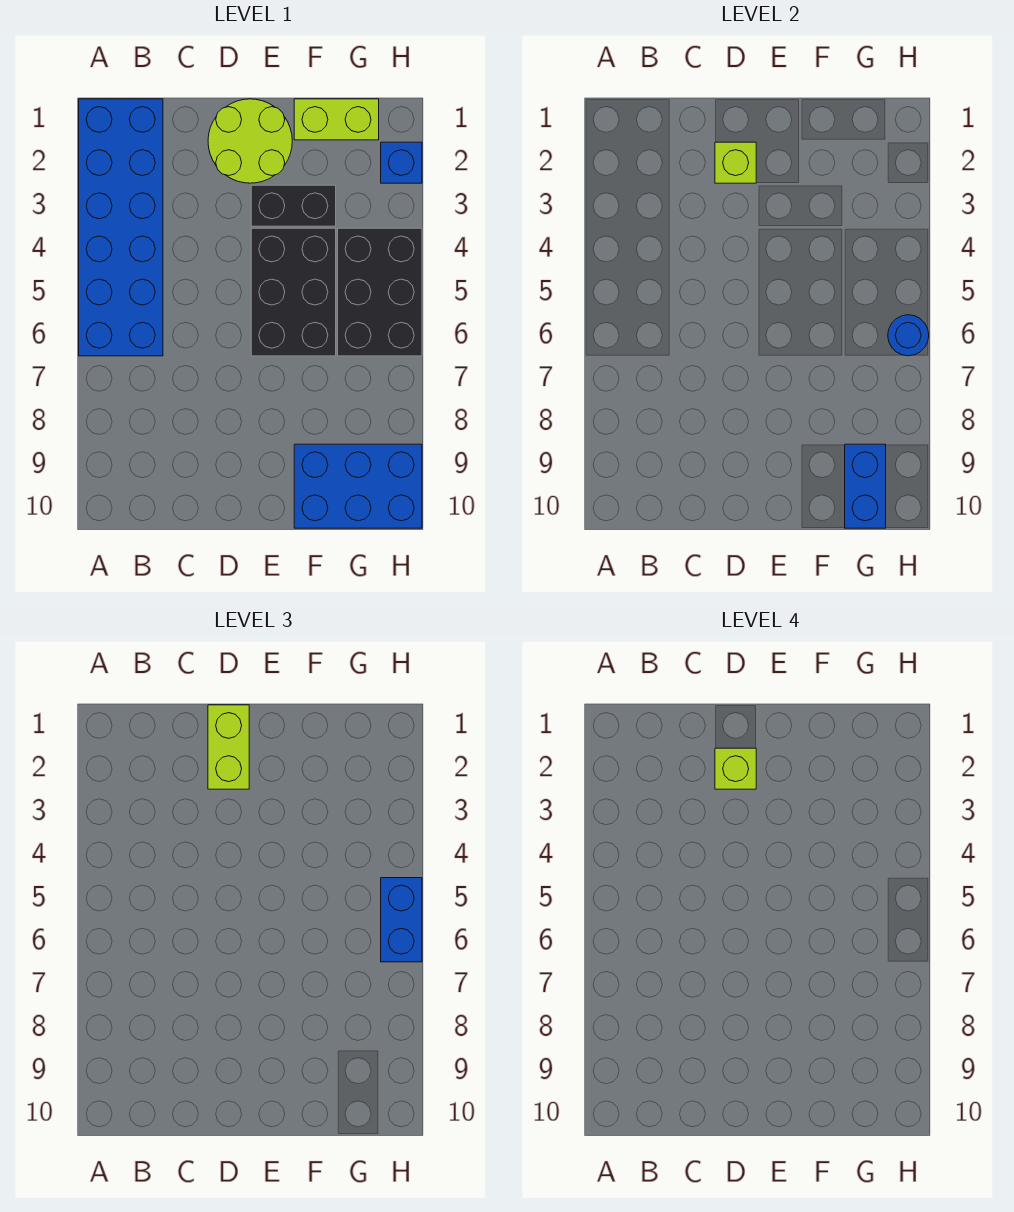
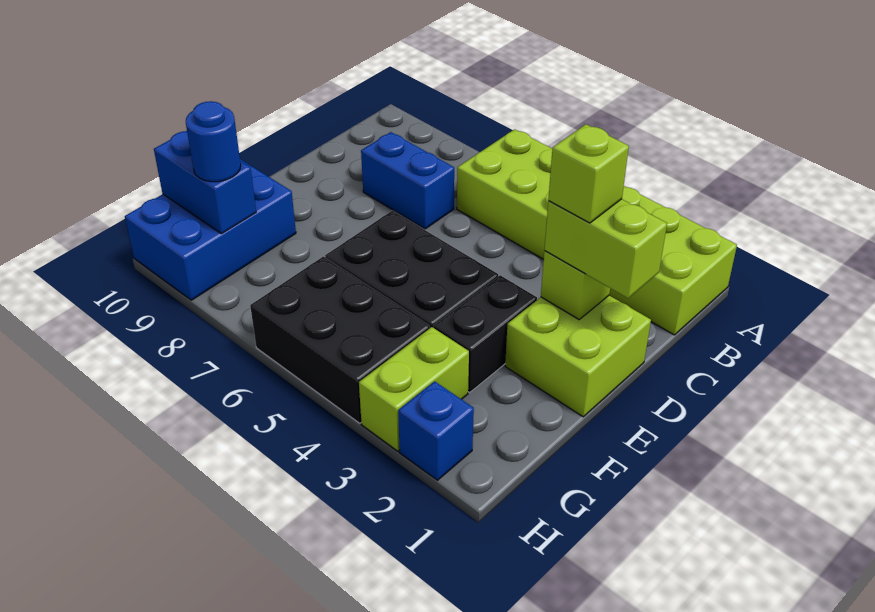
blue brick A1:B6 level 1 -> lime brick A1:B6 level 1
lime round brick D1:E2 level 1 -> lime brick D1:E2 level 1
lime brick F1:G1 level 1 -> lime brick G3:H3 level 1
blue brick H5:H6 level 3 -> blue brick C7:C8 level 1
blue round brick H6 level 2 -> blue round brick G9 level 3

